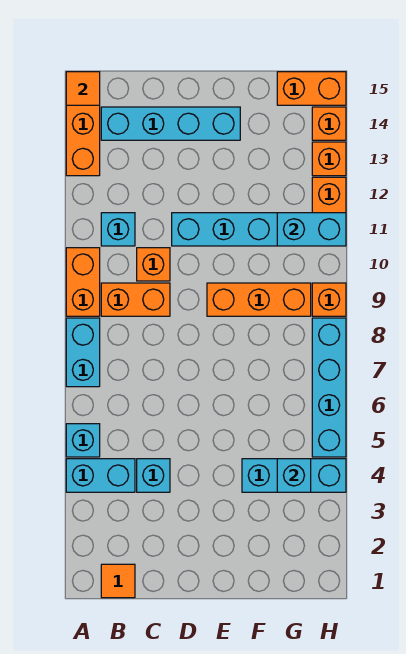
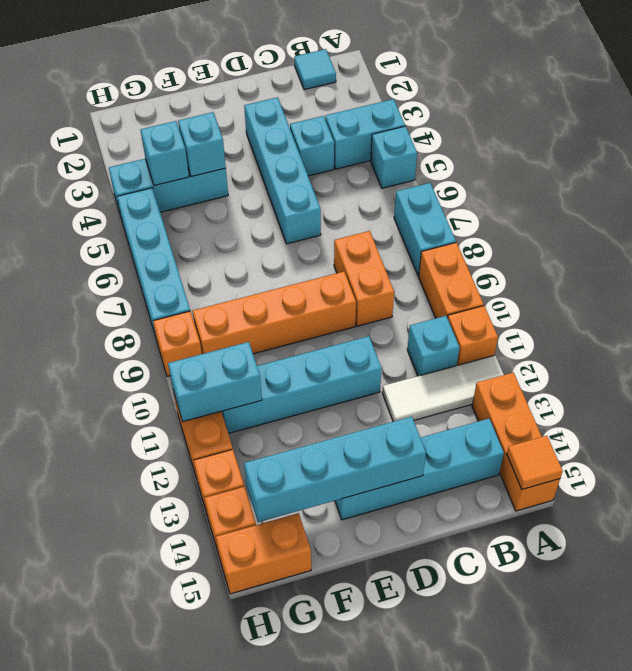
none -> white tile A12:C12 level 1
orange tile B1 level 1 -> cyan tile B1 level 1
orange brick B9:C9 level 1 -> orange brick C8:C9 level 1
orange brick C10 level 1 -> orange brick A11 level 1
none -> cyan brick D3:D6 level 1
none -> cyan brick D14:G14 level 2
orange brick E9:G9 level 1 -> orange brick D9:G9 level 1
none -> cyan brick F4 level 2

